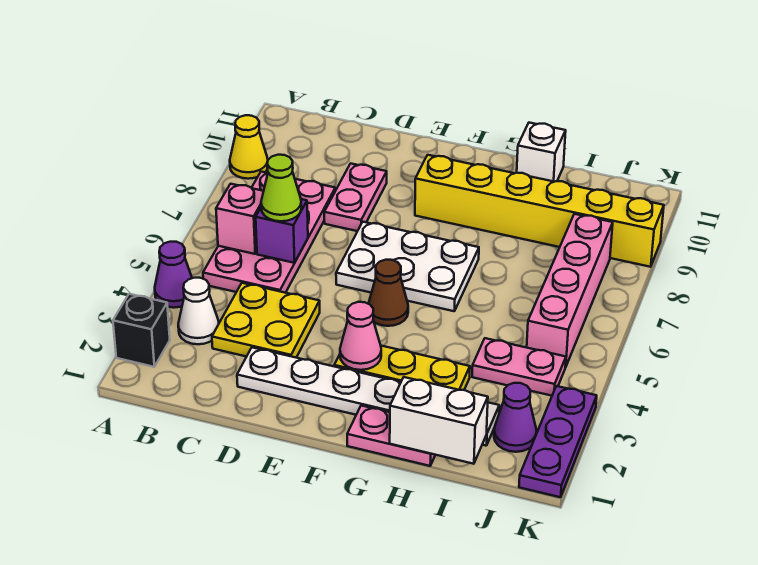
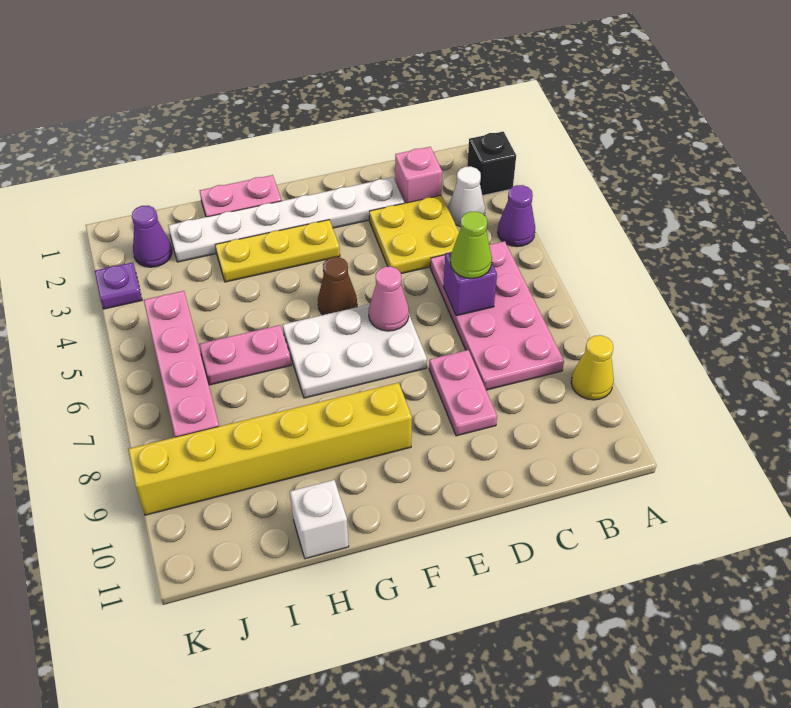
pink brick B6 level 2 -> pink brick C2 level 1
pink cone F3 level 2 -> pink cone E6 level 2
white brick H1:I1 level 2 -> none
pink plate I4:J4 level 1 -> pink plate H6:I6 level 1
purple plate K1:K3 level 1 -> purple plate K3 level 1

